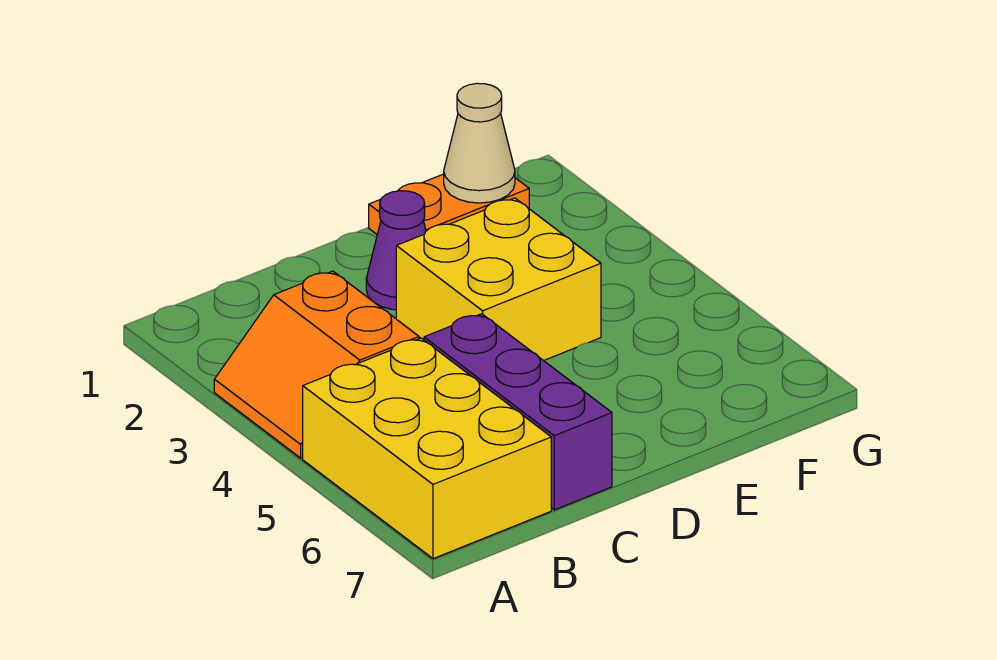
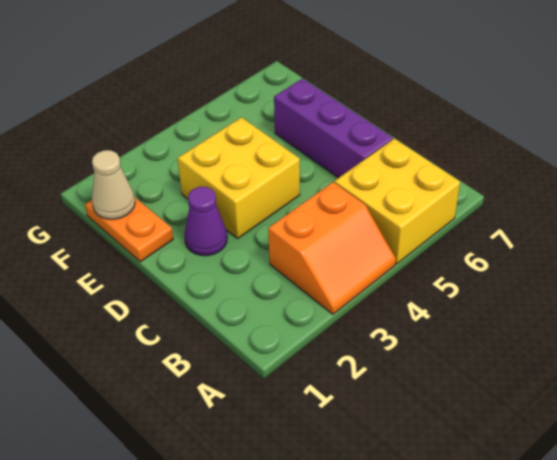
yellow brick A5:B7 level 1 -> yellow brick A5:B6 level 1
purple brick C5:C7 level 1 -> purple brick C6:E6 level 1

